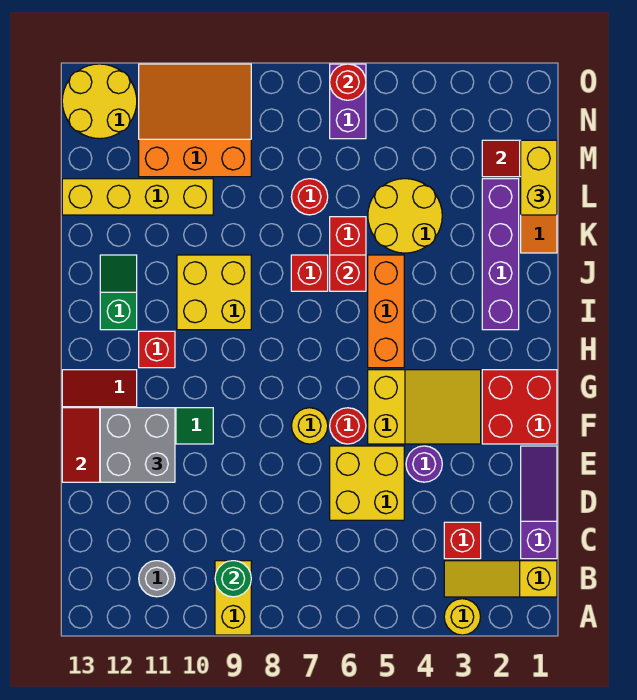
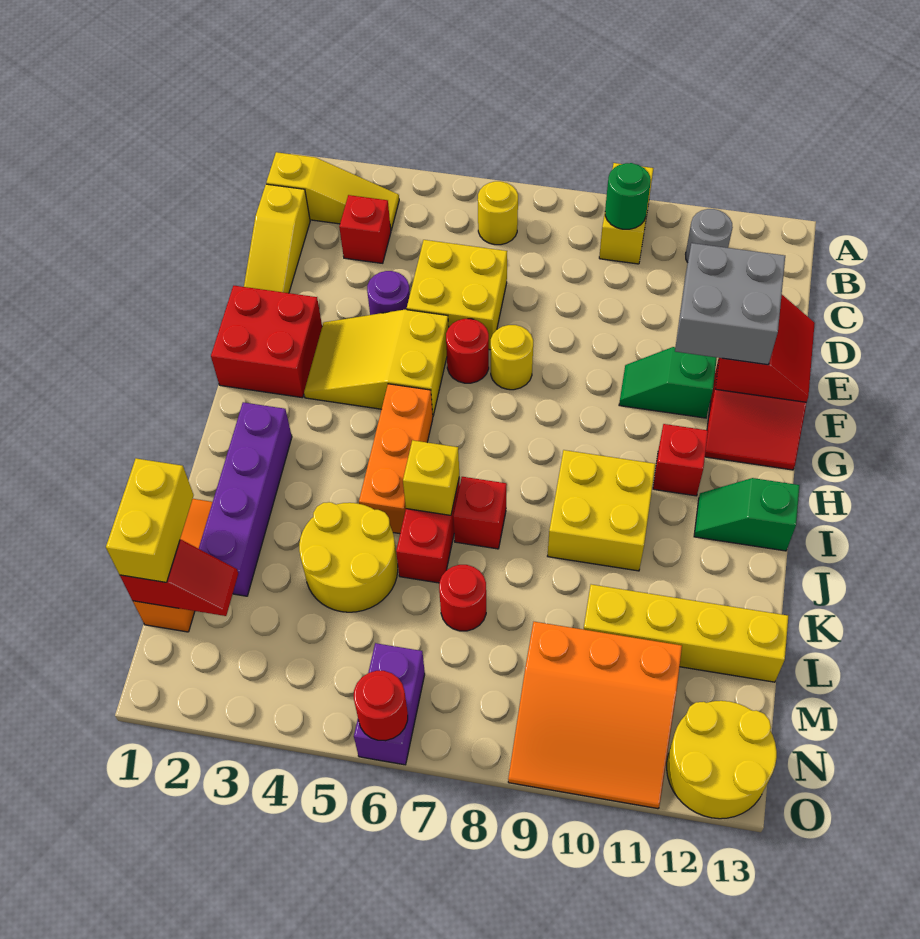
yellow round brick A3 level 1 -> yellow round brick B6 level 1
purple slope C1:E1 level 1 top C -> yellow slope C1:E1 level 1 top C
green slope I12:J12 level 1 top I -> green slope I12:I13 level 1 top 13
red brick J6 level 2 -> yellow brick J6 level 2

